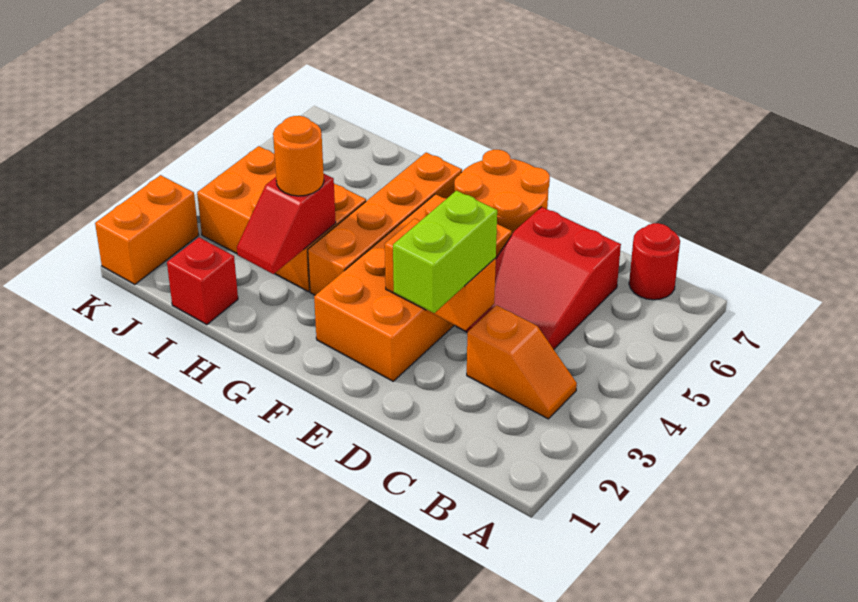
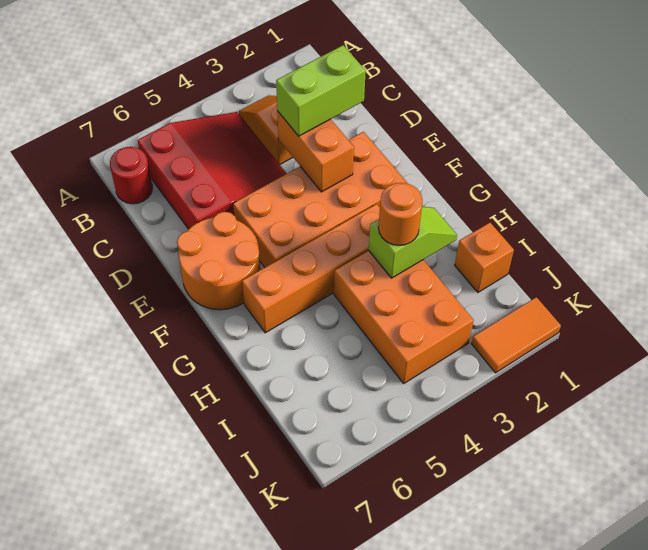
red slope C4:D6 level 1 top 6 -> red slope B4:D6 level 1 top 6
red slope H2:H3 level 2 top 3 -> lime slope H2:H3 level 2 top 3
red brick I1 level 1 -> orange brick I1 level 1
orange brick K1:K2 level 1 -> orange tile K1:K2 level 1

